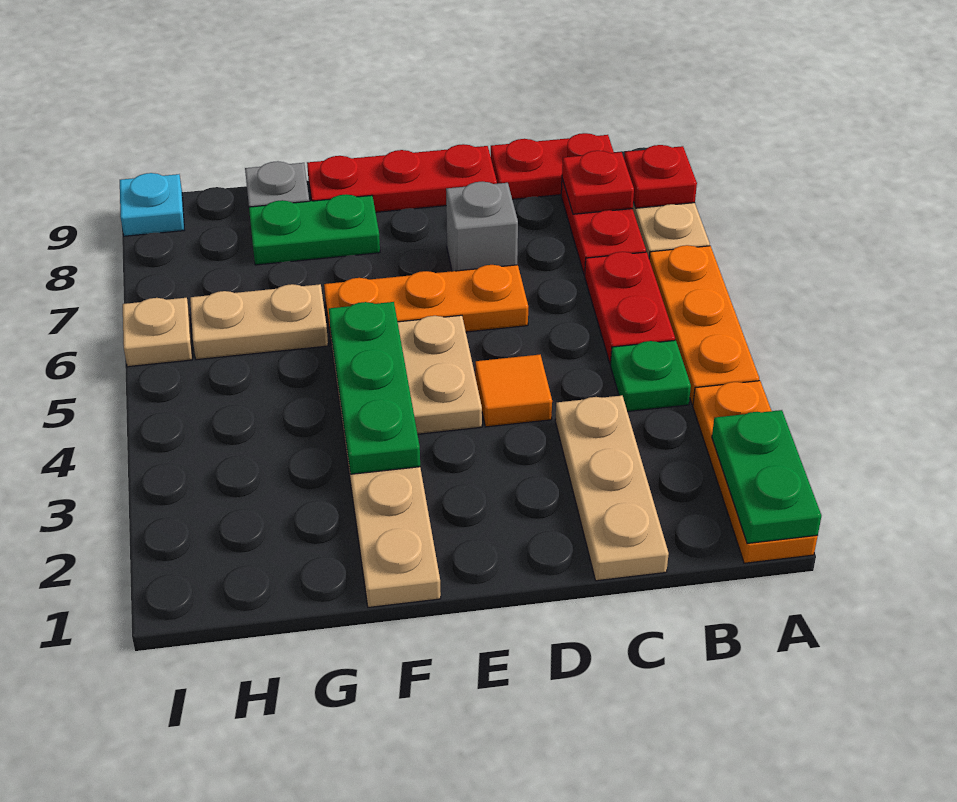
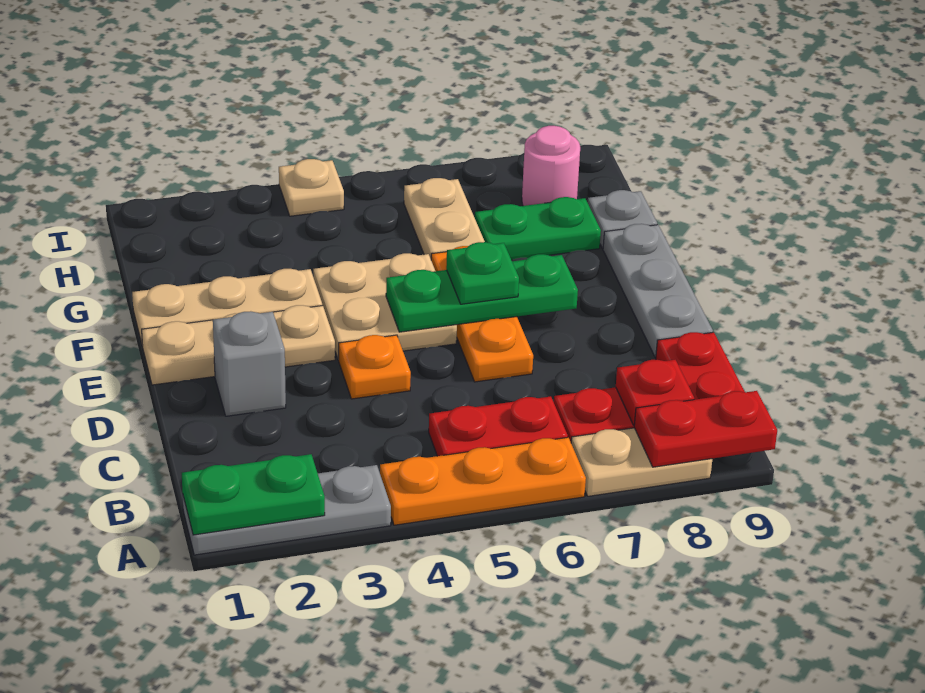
orange plate A1:A3 level 1 -> grey plate A1:A3 level 1
red plate A8 level 2 -> red plate A8:A9 level 2
green plate B4 level 1 -> green plate E6 level 3
tan plate C1:C3 level 1 -> tan plate E1:E3 level 1
orange tile D4 level 1 -> orange plate D4 level 1
grey brick D7 level 1 -> grey brick D2 level 1
red plate D9:F9 level 1 -> grey plate D9:F9 level 1
green plate F3:F5 level 2 -> green plate E5:E7 level 2
green plate F8:G8 level 1 -> green plate G7:G8 level 1
none -> pink round brick H8 level 1
tan plate I6 level 1 -> tan plate I4 level 1
cyan plate I9 level 1 -> none

